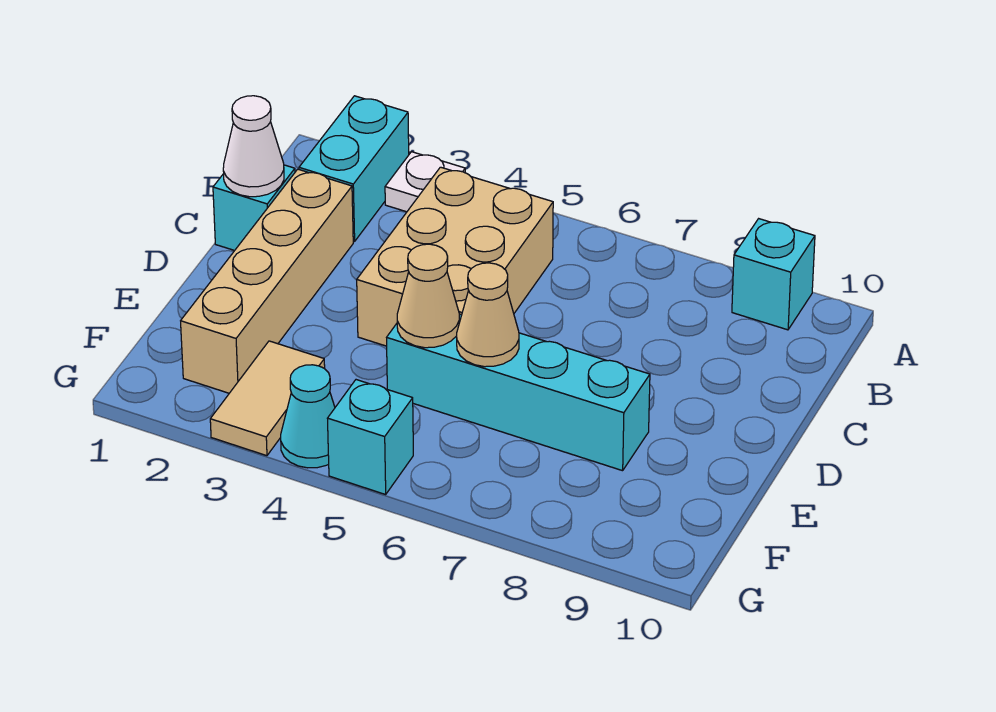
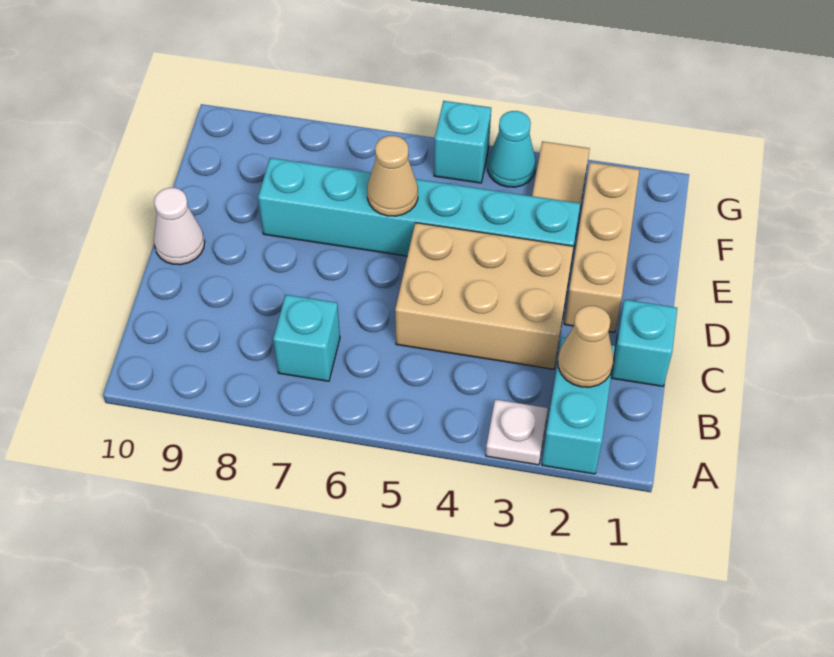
cyan brick A9 level 1 -> cyan brick B7 level 1
tan brick B4:D5 level 1 -> tan brick C3:D5 level 1
white cone C1 level 2 -> white cone D10 level 1
tan brick C2:F2 level 1 -> tan brick D2:F2 level 1
cyan brick E5:E8 level 1 -> cyan brick E3:E8 level 1
tan cone E5 level 2 -> tan cone B2 level 2

